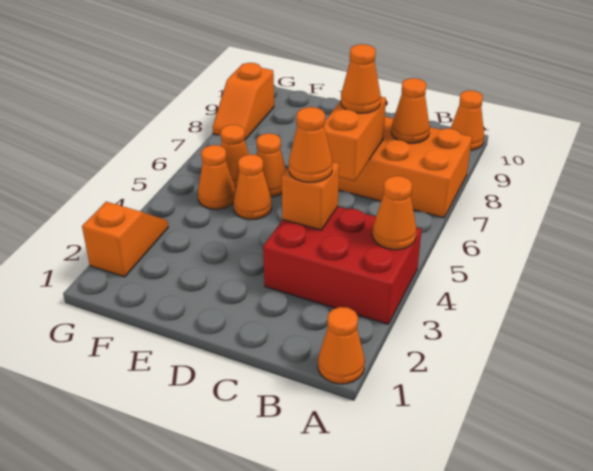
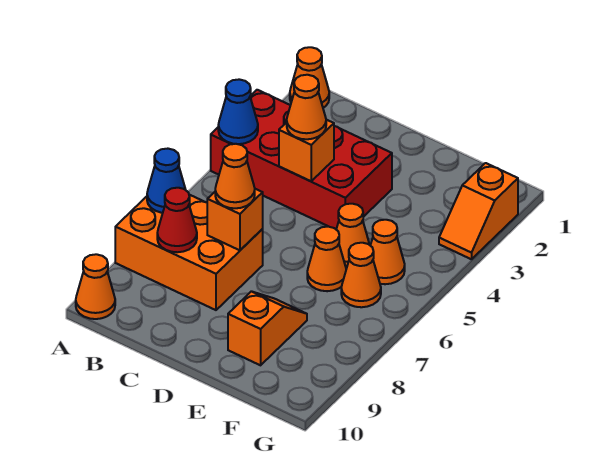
red brick A3:C4 level 1 -> red brick A3:D4 level 1
orange cone A4 level 2 -> blue cone A4 level 2
none -> blue cone A7 level 2
orange cone B8 level 2 -> red cone B8 level 2
orange brick C6:C7 level 2 -> orange brick C7 level 2
orange slope G8:G9 level 1 top 9 -> orange slope E8:E9 level 1 top 9

